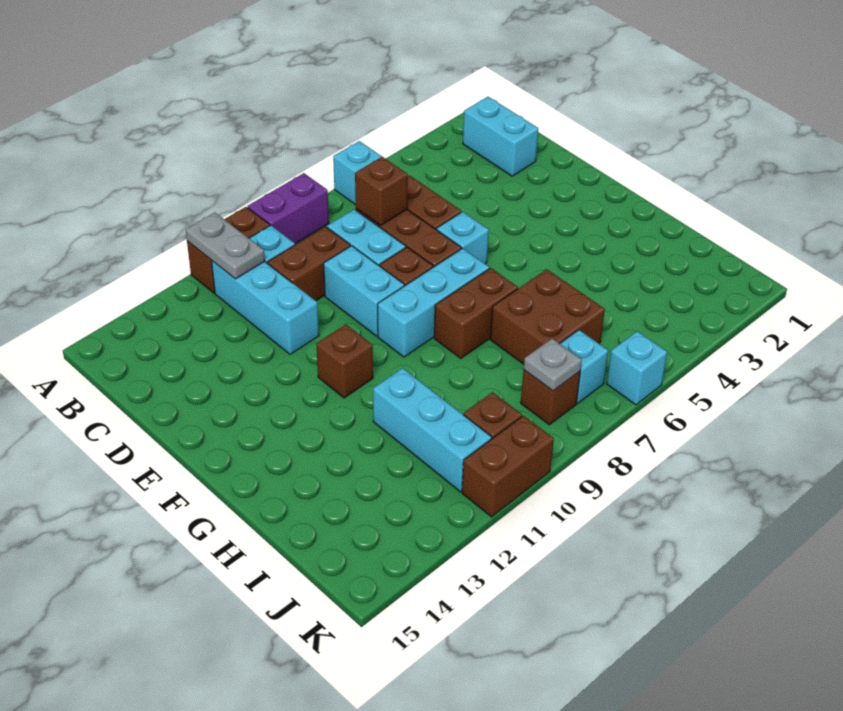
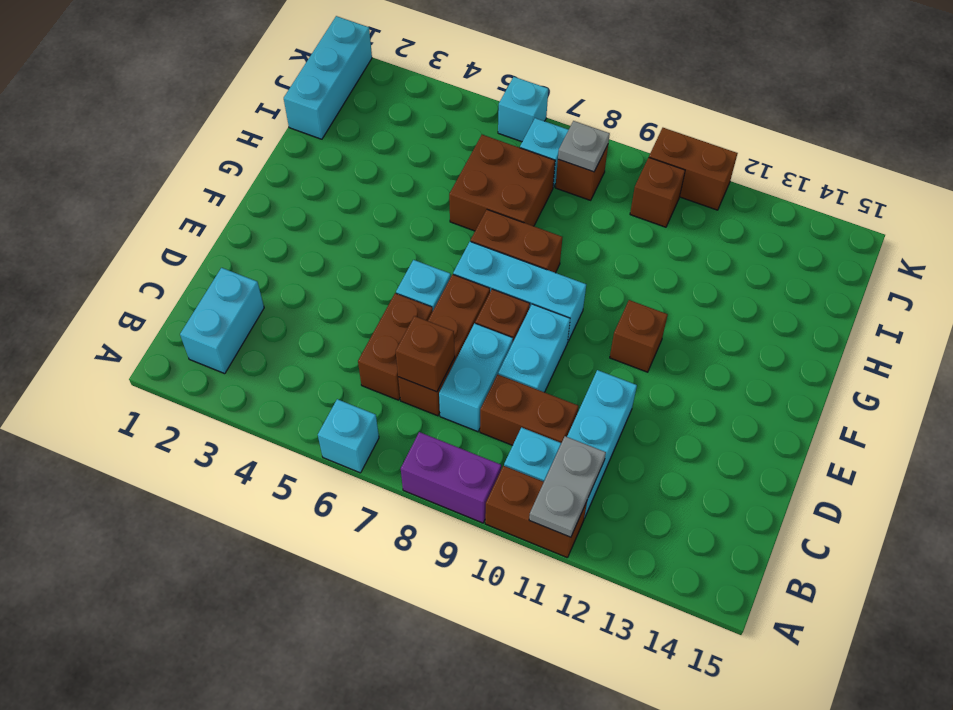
cyan brick H11:J11 level 1 -> cyan brick I1:K1 level 1

